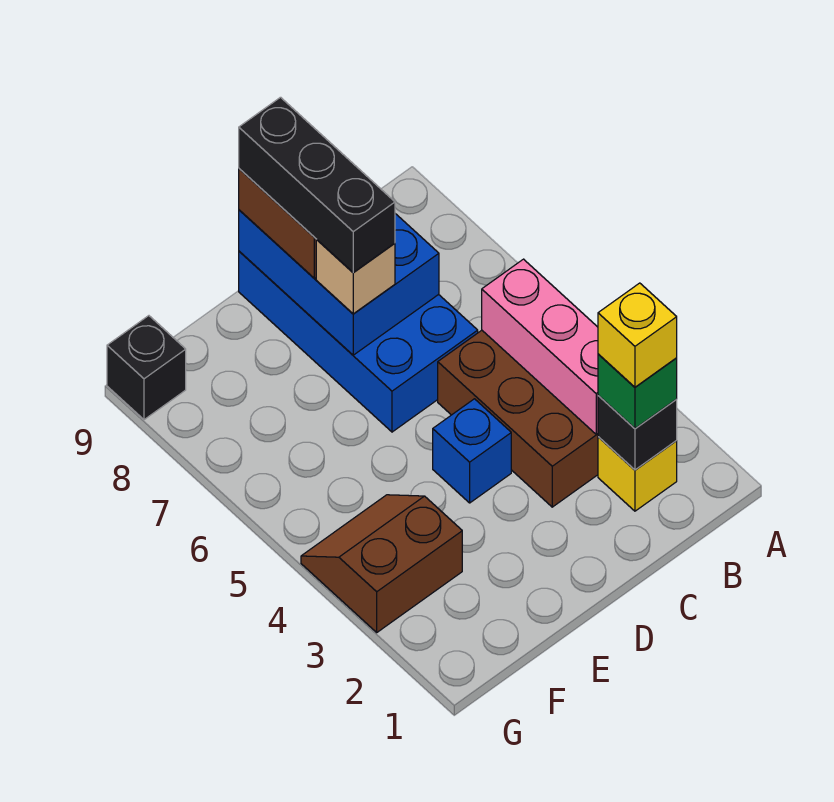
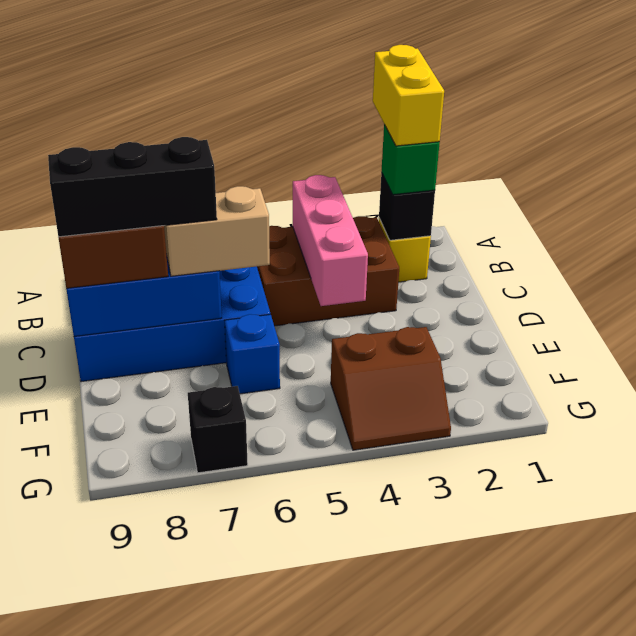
yellow brick B2 level 4 -> yellow brick A2:B2 level 4
pink brick B3:B5 level 2 -> pink brick B4:D4 level 2
blue brick D4 level 1 -> blue brick E6 level 1
tan brick D7 level 3 -> tan brick D6:D7 level 3
brown slope F3:G4 level 1 top 3 -> brown slope F3:G4 level 1 top F
black brick G9 level 1 -> black brick G7 level 1

